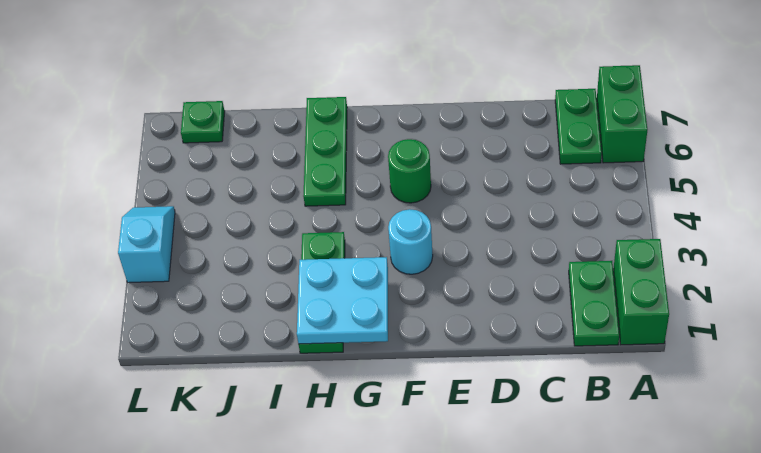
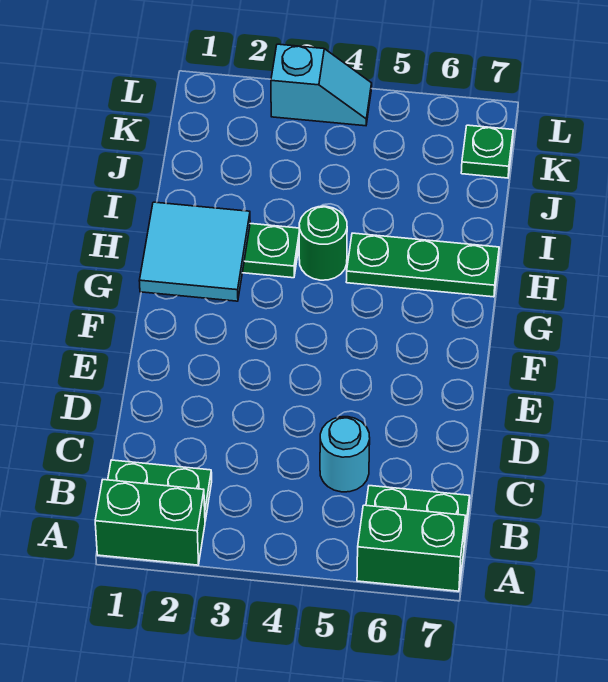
cyan round brick F3 level 1 -> cyan round brick C5 level 1
green round brick F5 level 1 -> green round brick H4 level 1
cyan plate G1:H2 level 2 -> cyan tile G1:H2 level 2

